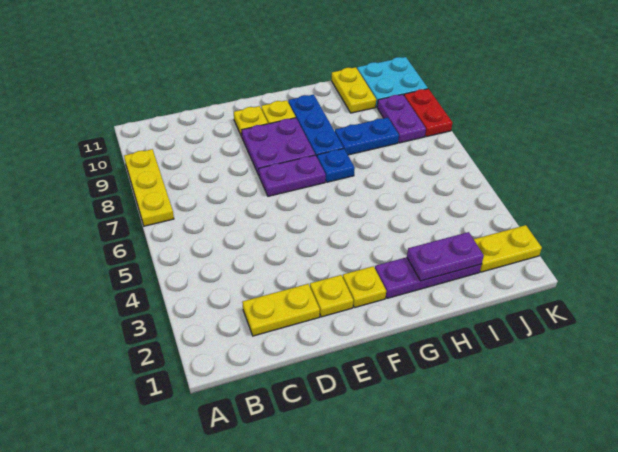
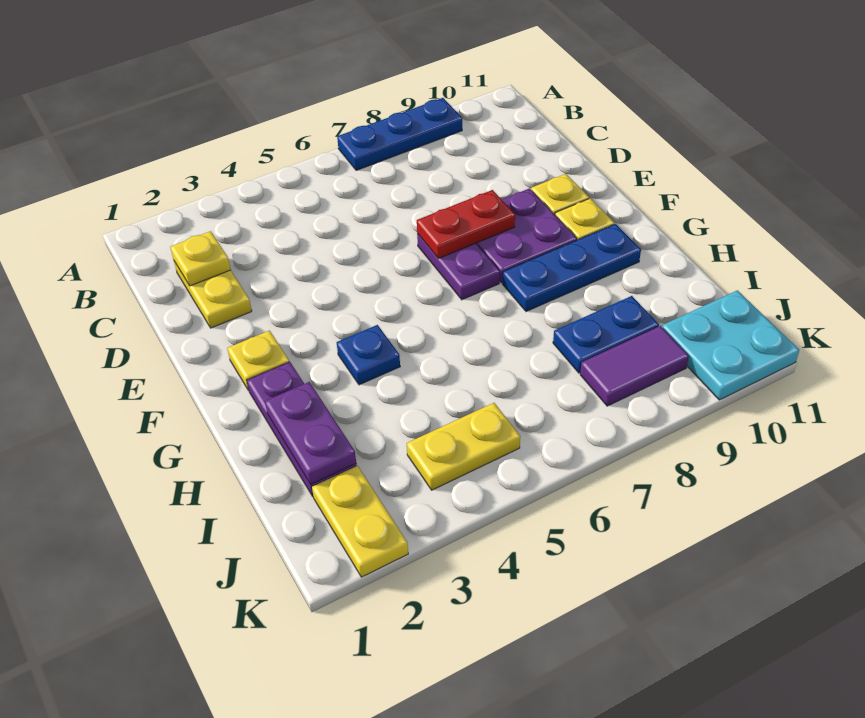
yellow plate A7:A9 level 1 -> blue plate A7:A9 level 1
yellow plate E2 level 1 -> yellow plate C2 level 2
blue plate G7 level 1 -> blue plate G4 level 1
blue plate H8:I8 level 1 -> blue plate I8:I9 level 1
yellow plate I10:I11 level 1 -> yellow plate J4:J5 level 1
purple plate J8:J9 level 1 -> purple tile J8:J9 level 1
red plate K8:K9 level 1 -> red plate E7:E8 level 2

